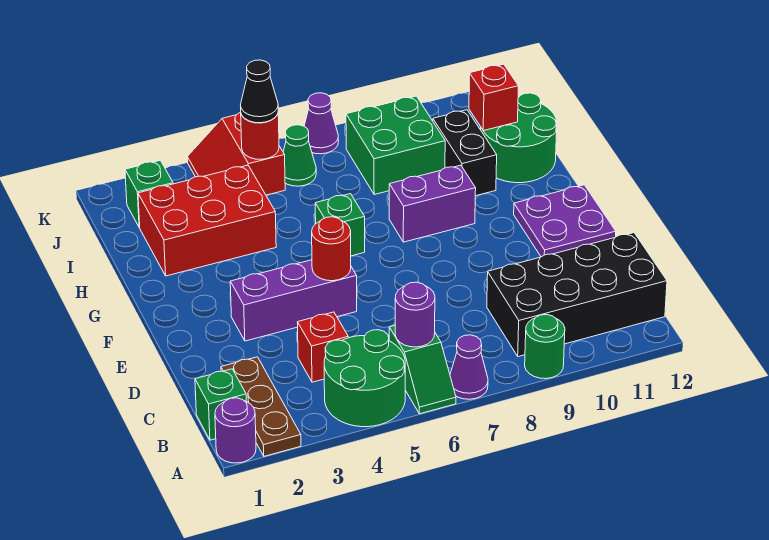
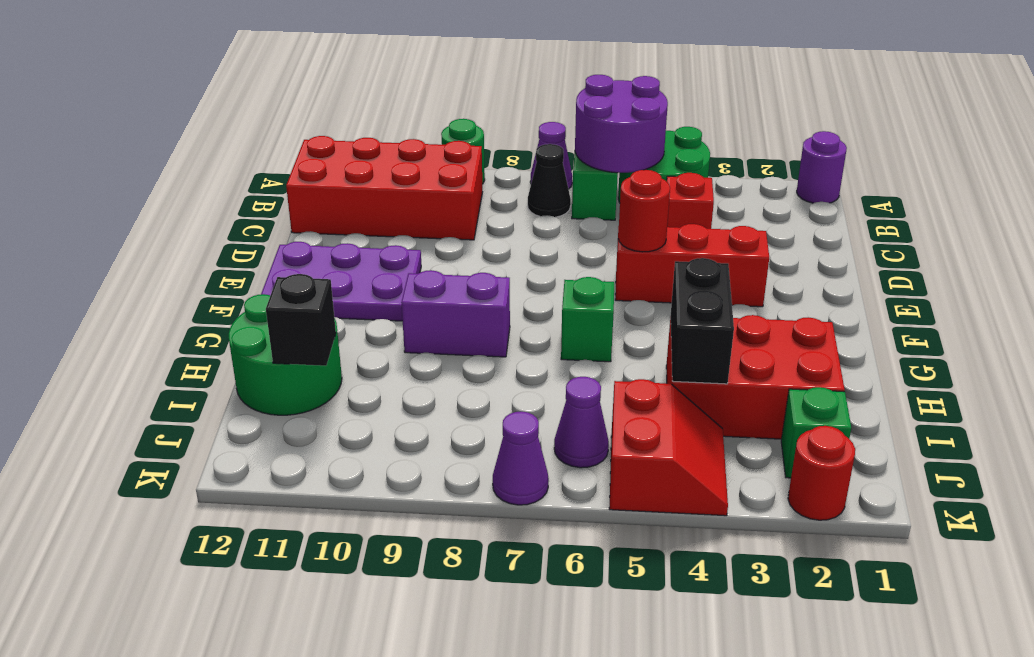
brown plate A2:C2 level 1 -> none
green brick B1 level 1 -> none
purple round brick B6 level 2 -> purple round brick A5:B6 level 2
black brick B9:C12 level 1 -> red brick B9:C12 level 1
purple brick E3:E5 level 1 -> red brick E3:E5 level 1
purple plate E11:F12 level 1 -> purple plate E10:F12 level 1
black brick H10:I10 level 1 -> black brick H4:I4 level 2
green brick I8:J9 level 1 -> none
red brick I11 level 2 -> black brick I11 level 2
red round brick J5 level 2 -> red round brick K2 level 1
black cone J5 level 3 -> black cone B7 level 1
green cone J6 level 1 -> purple cone J6 level 1

